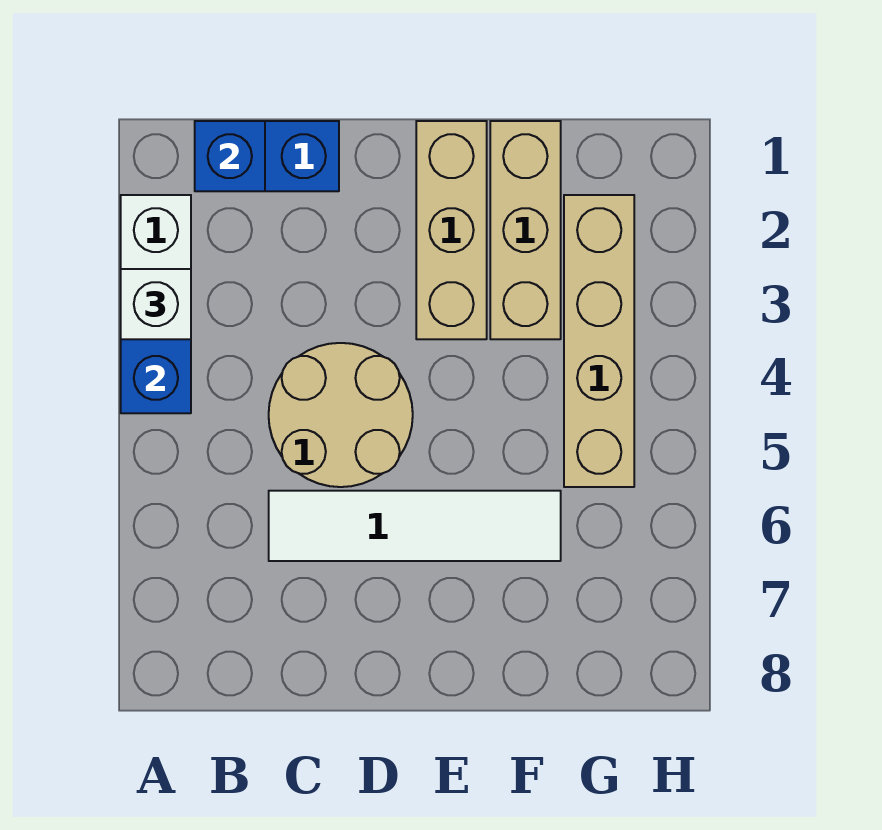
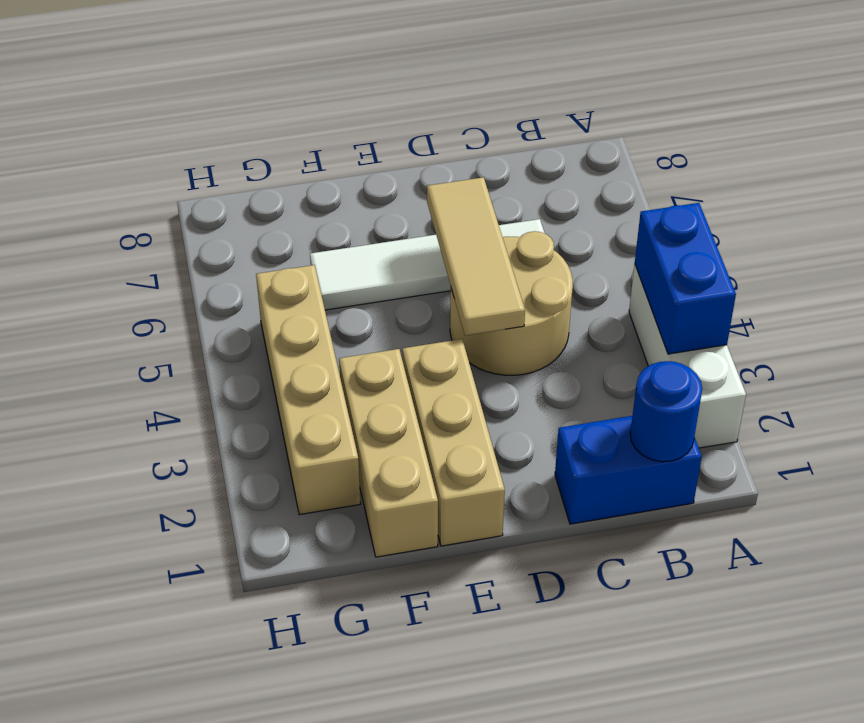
white brick A3 level 3 -> none
blue brick B1 level 2 -> blue round brick B1 level 2
none -> tan tile D4:D6 level 2

